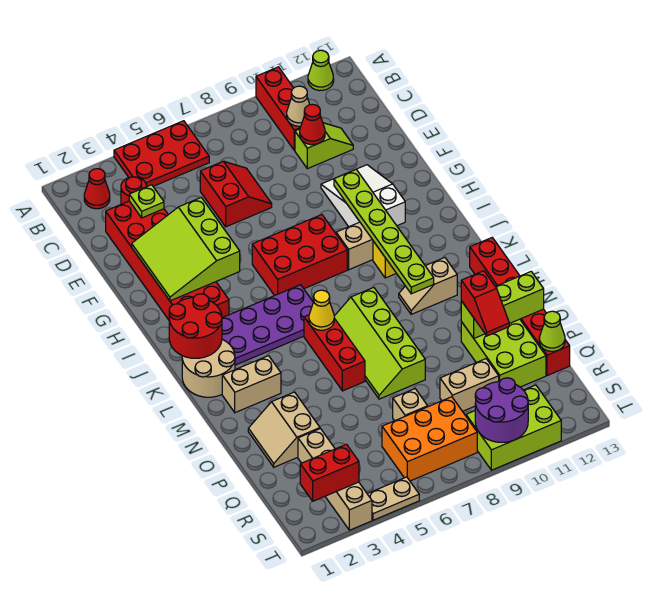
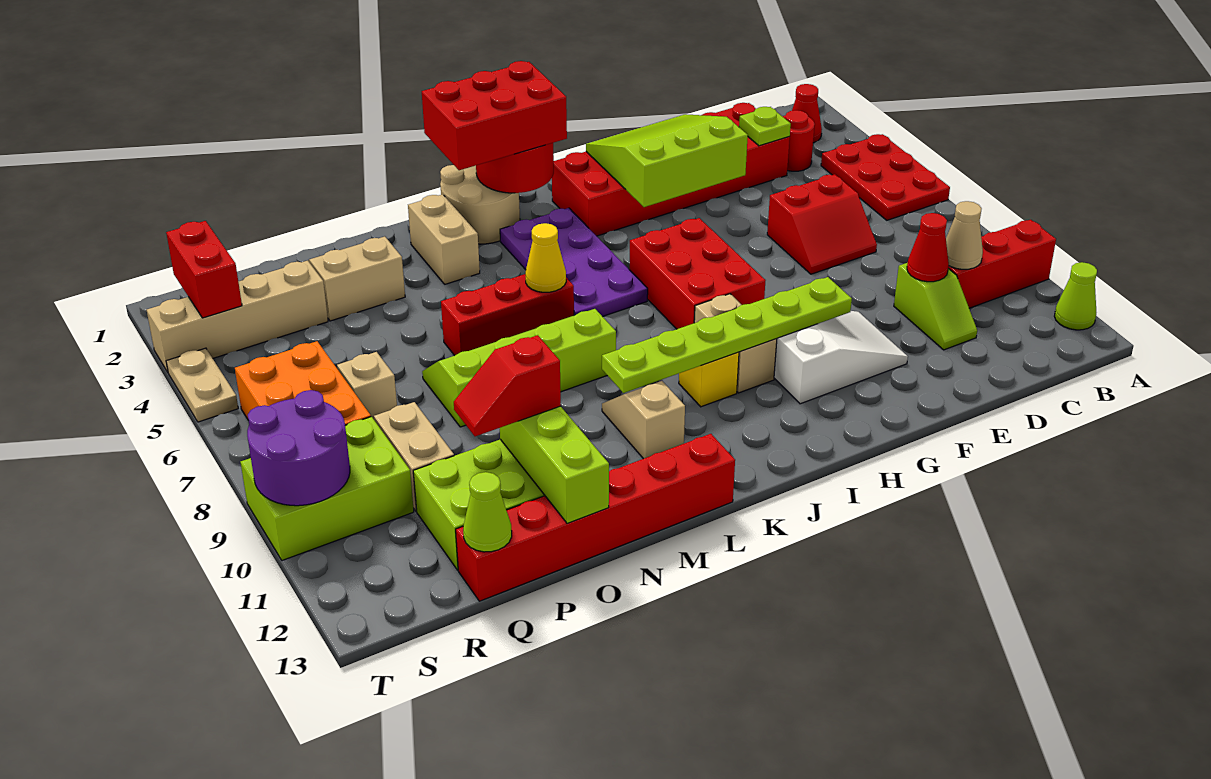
none -> red brick J1:L2 level 3
lime brick S9:T11 level 1 -> lime brick R9:T10 level 1

